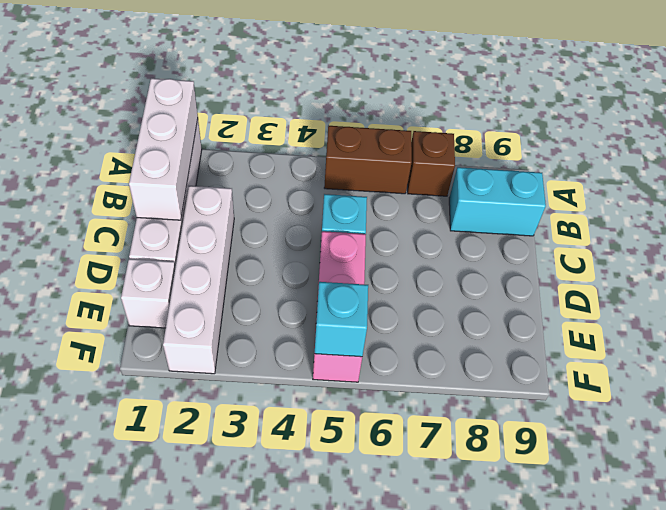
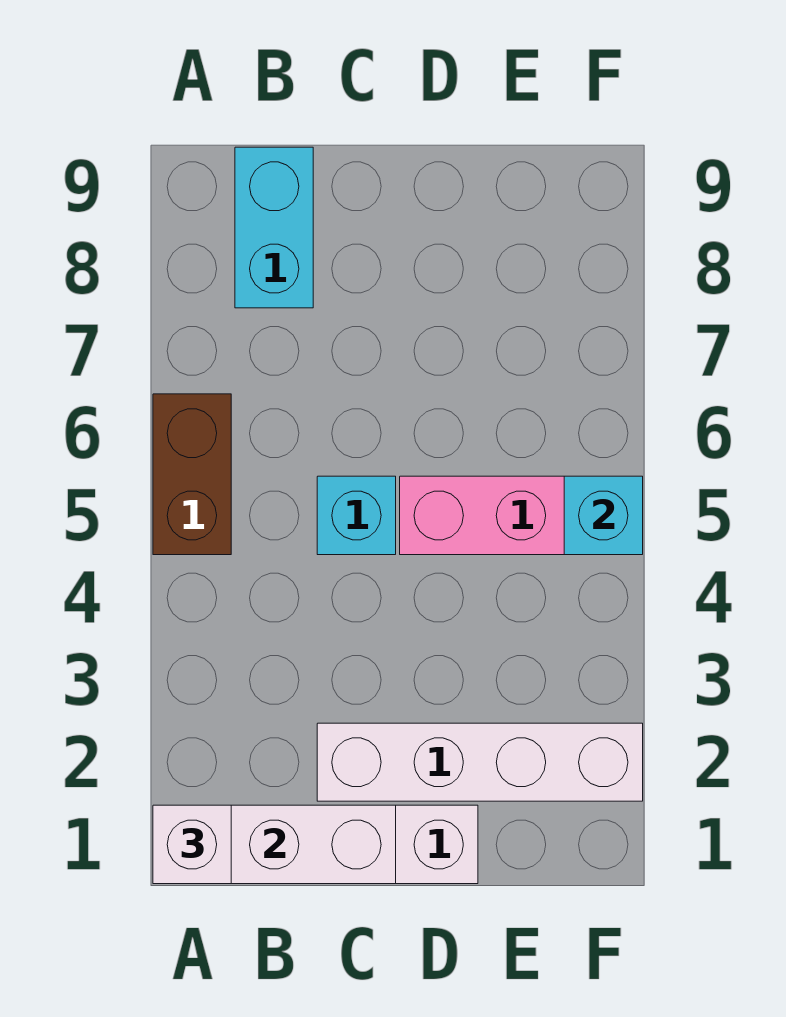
brown brick A7 level 1 -> none
white brick E1 level 1 -> white brick A1 level 3

